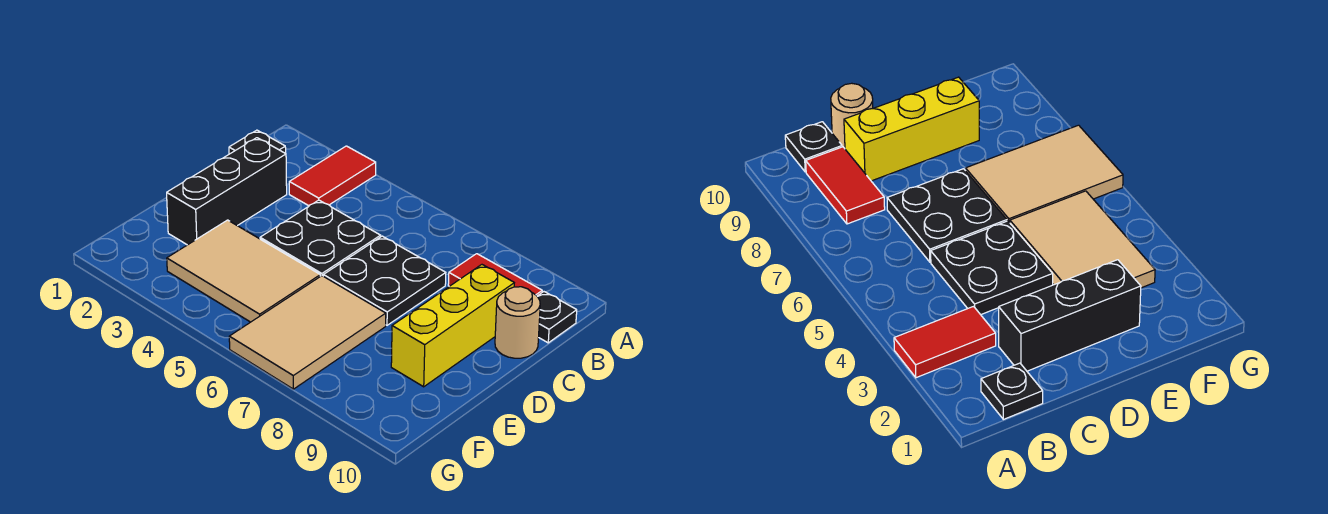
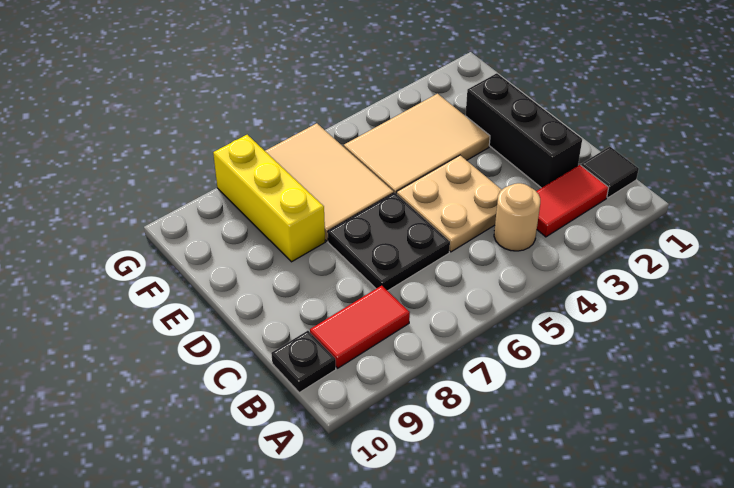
red tile A3:B3 level 1 -> red tile B2:B3 level 1
black plate B1 level 1 -> black tile B1 level 1
black plate C4:D5 level 1 -> tan plate C4:D5 level 1
yellow brick C9:E9 level 1 -> yellow brick E8:G8 level 1
tan round brick C10 level 1 -> tan round brick B4 level 1

